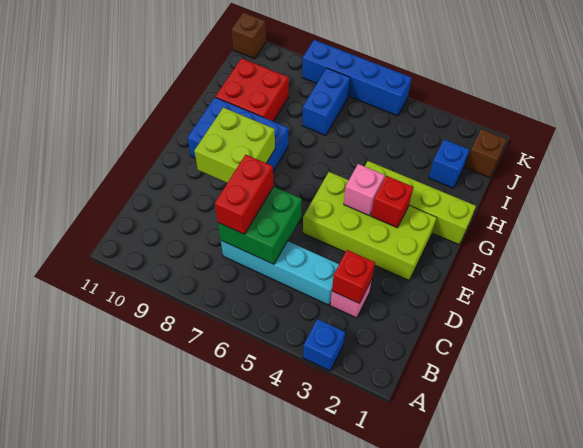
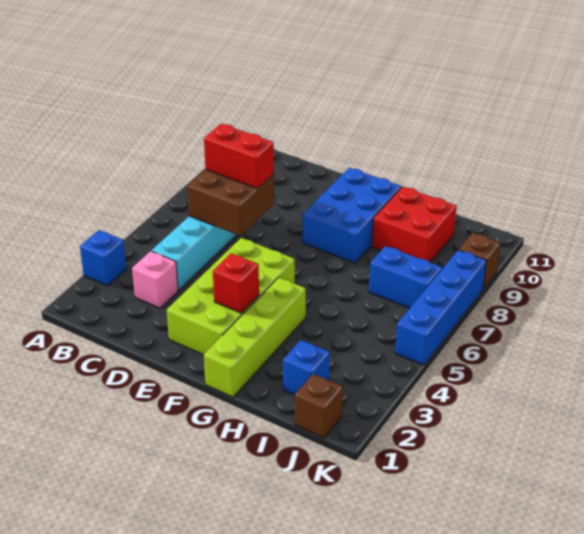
red brick C3 level 2 -> none
green brick C6:D7 level 2 -> brown brick C6:D7 level 2
lime brick E8:F9 level 2 -> none
pink brick F4 level 2 -> none
brown brick K11 level 1 -> brown brick K9 level 1

